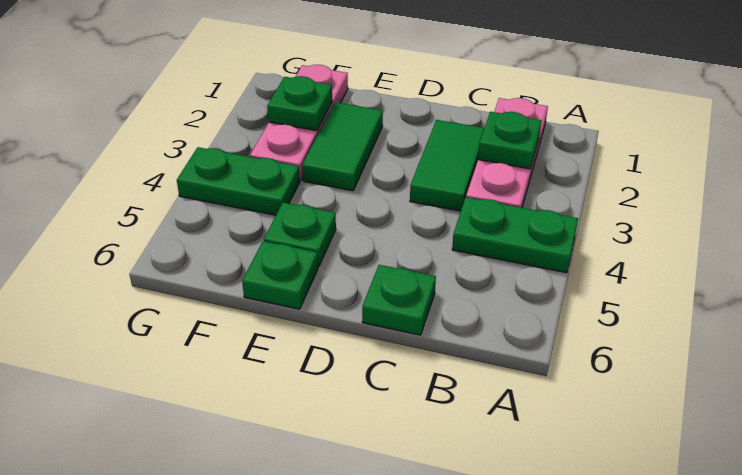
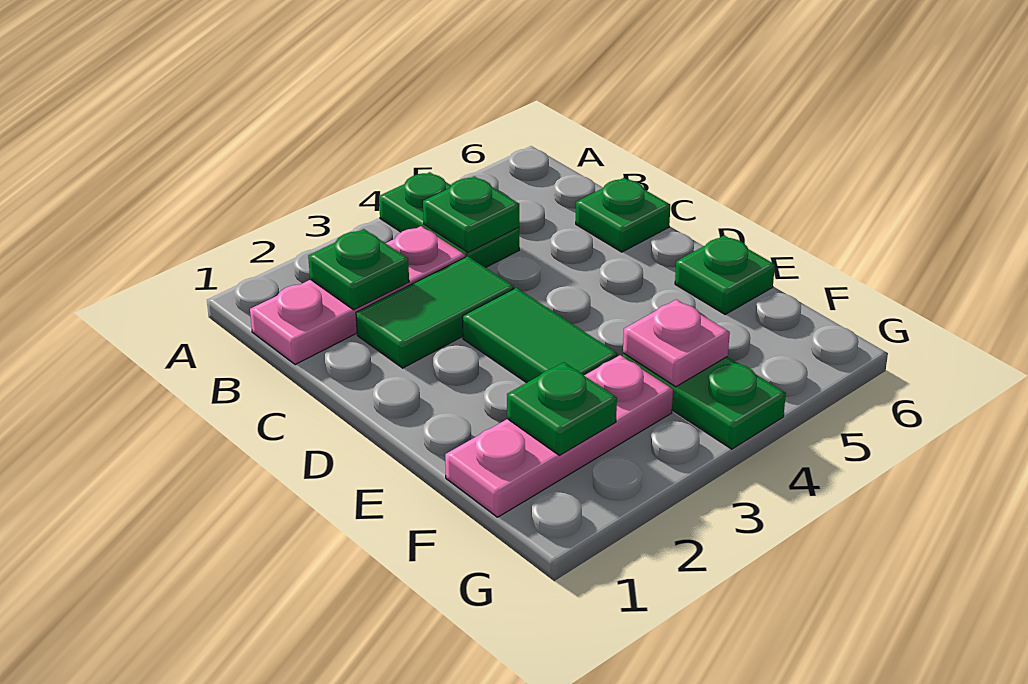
green tile E2:E3 level 1 -> green tile D3:E3 level 1
green plate E5 level 1 -> green plate B4 level 2
none -> pink plate F4 level 2

